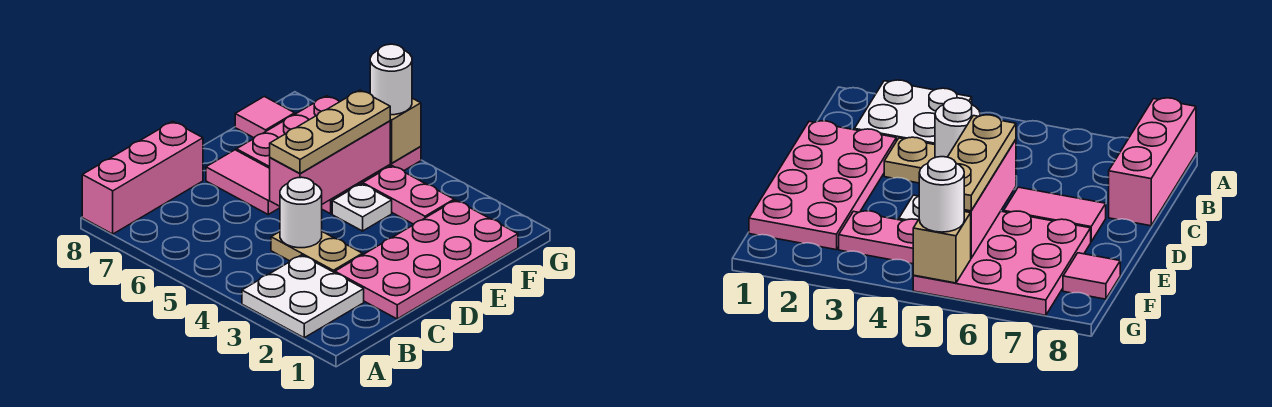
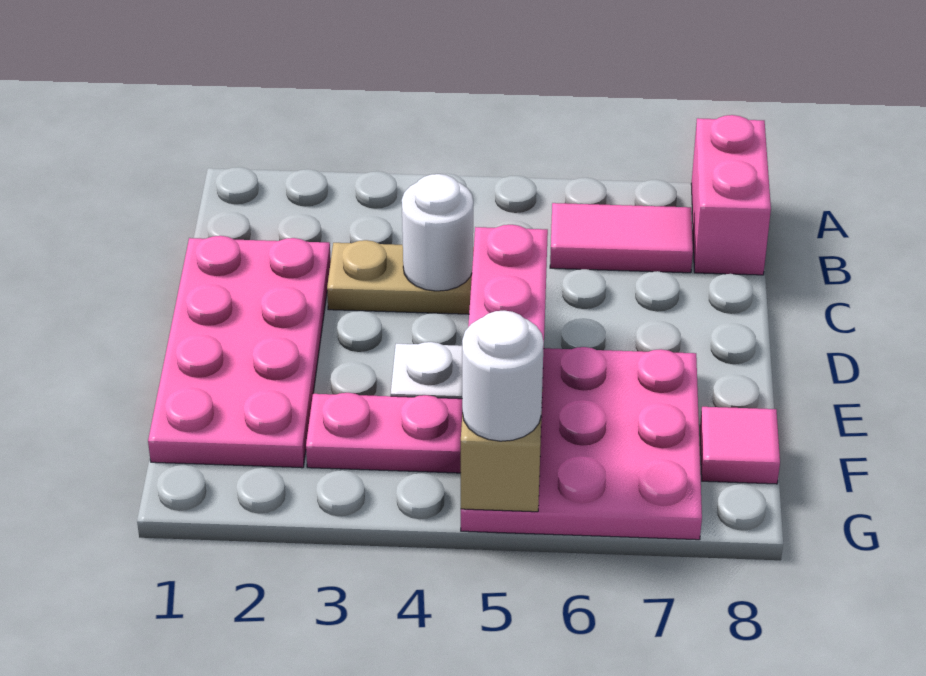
white plate A2:B3 level 1 -> none
pink brick A8:C8 level 1 -> pink brick A8:B8 level 1
tan plate D5:F5 level 3 -> none
pink tile D6:D7 level 1 -> pink tile B6:B7 level 1

